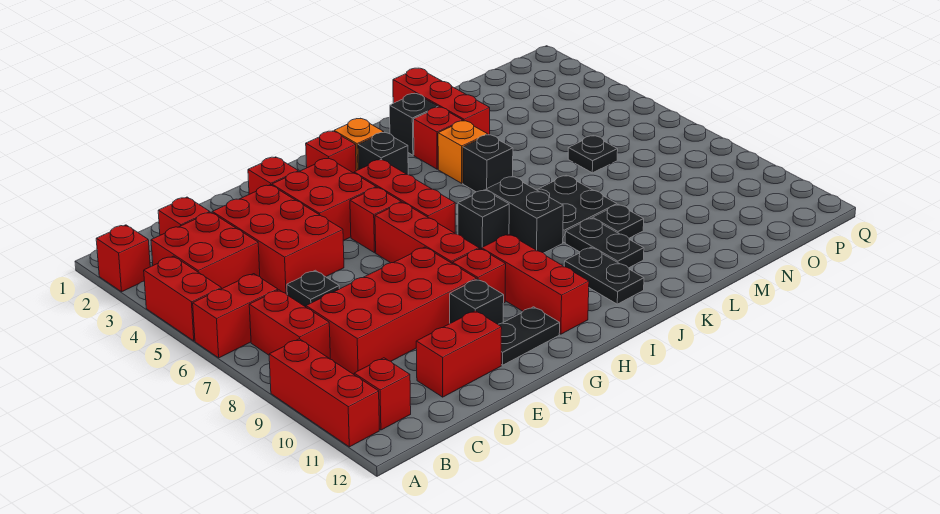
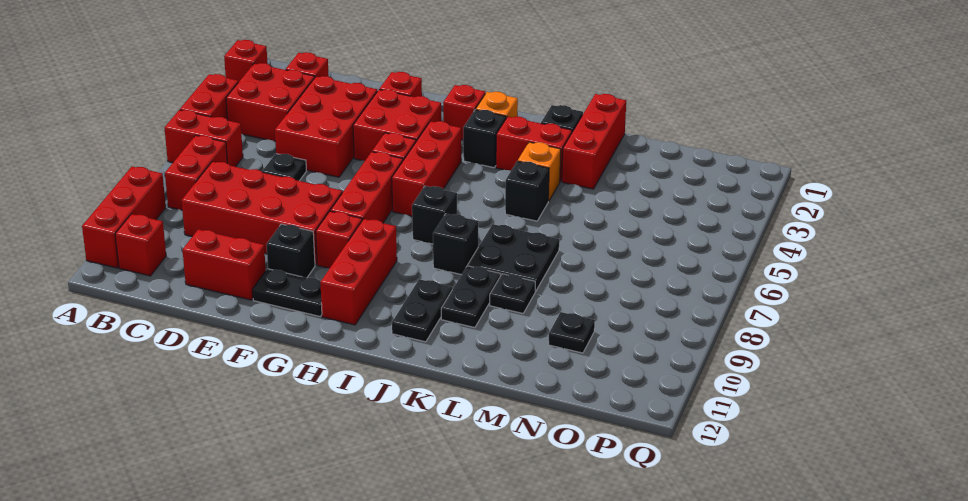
black brick J7:J8 level 1 -> black brick J8 level 1
red brick K3 level 1 -> red brick J3:K3 level 1
black plate N6 level 1 -> black plate N10 level 1

